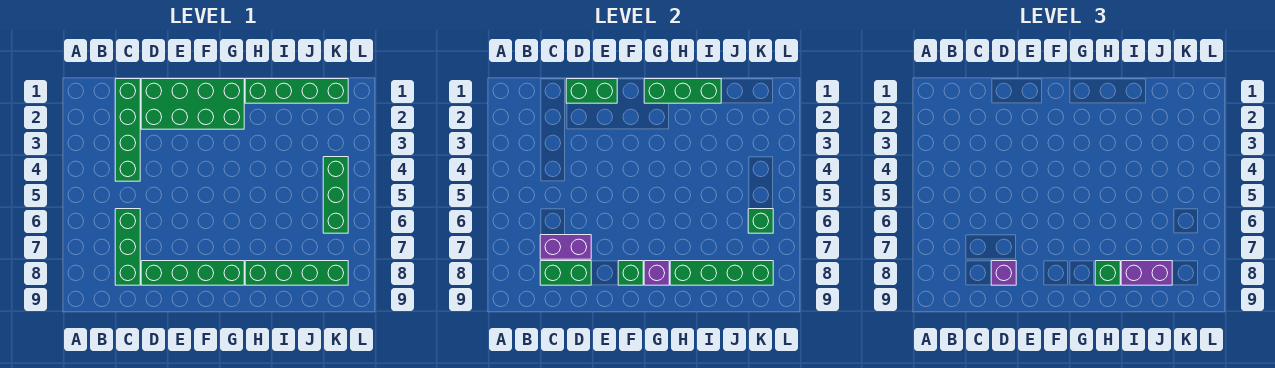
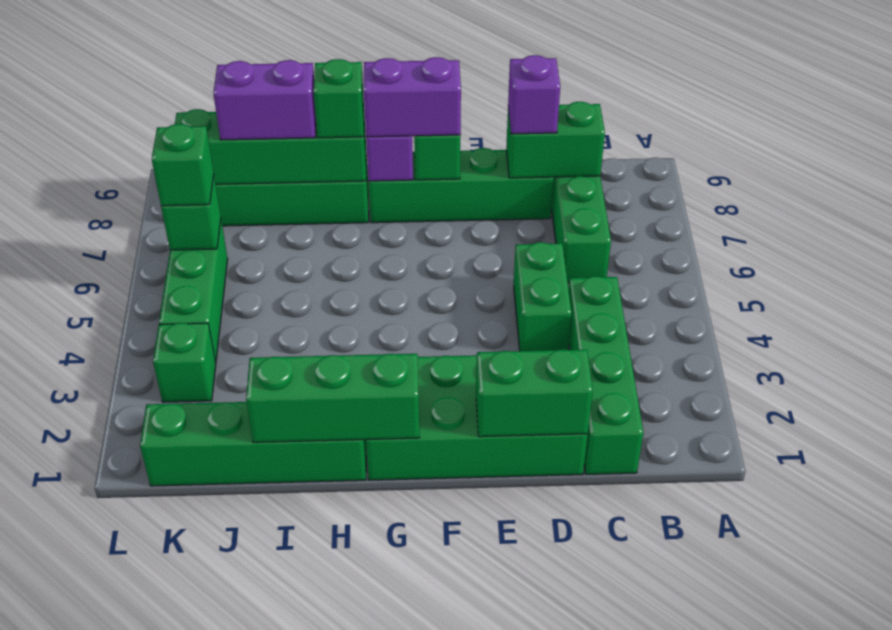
purple brick C7:D7 level 2 -> purple brick F8:G8 level 3
none -> green brick D4:D5 level 1
none -> green brick K3 level 1
none -> green brick K6 level 3

